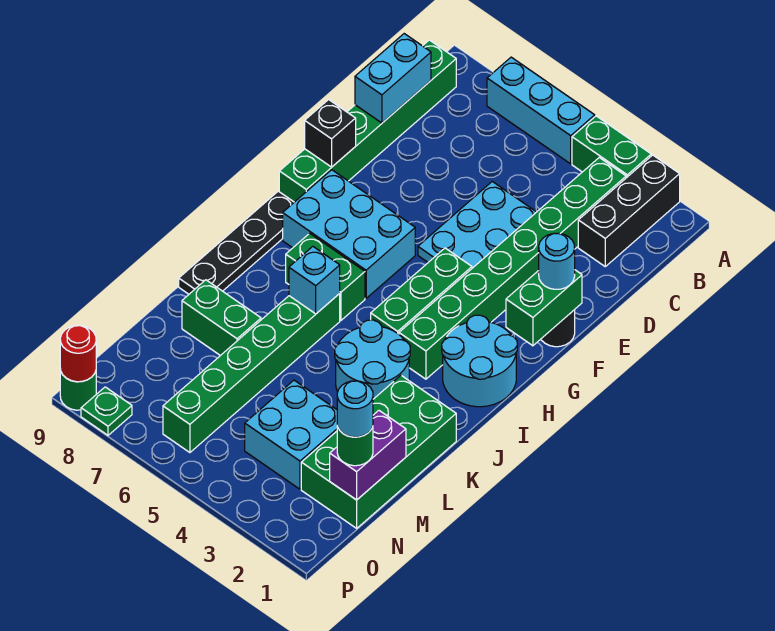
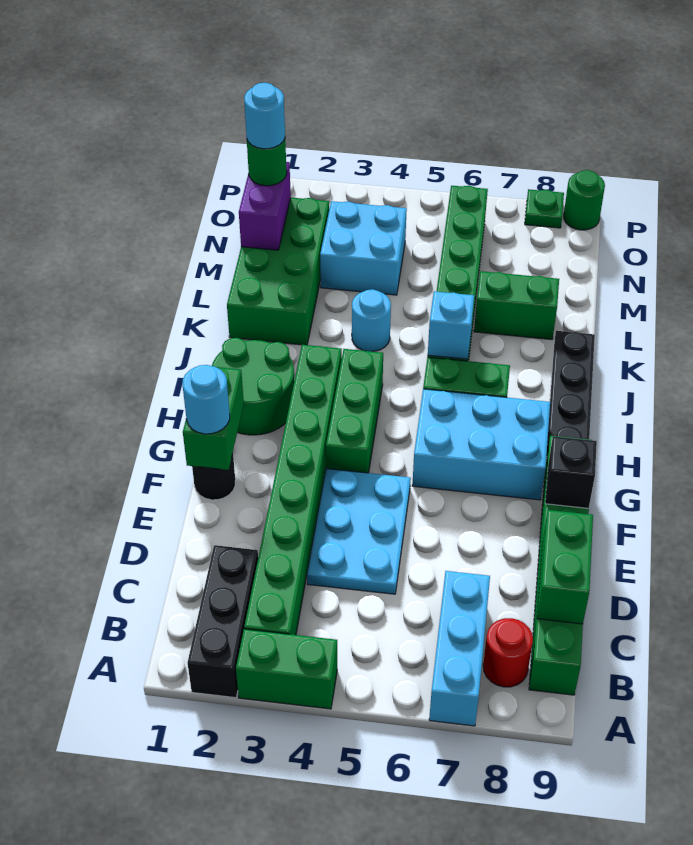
cyan brick A5:A7 level 1 -> cyan brick A7:C7 level 1
cyan brick C9:D9 level 2 -> green brick C9:D9 level 2
cyan round brick H1:I2 level 1 -> green round brick H1:I2 level 1
cyan round brick J3:K4 level 1 -> cyan round brick K4 level 1
red round brick P9 level 2 -> red round brick B8 level 1

